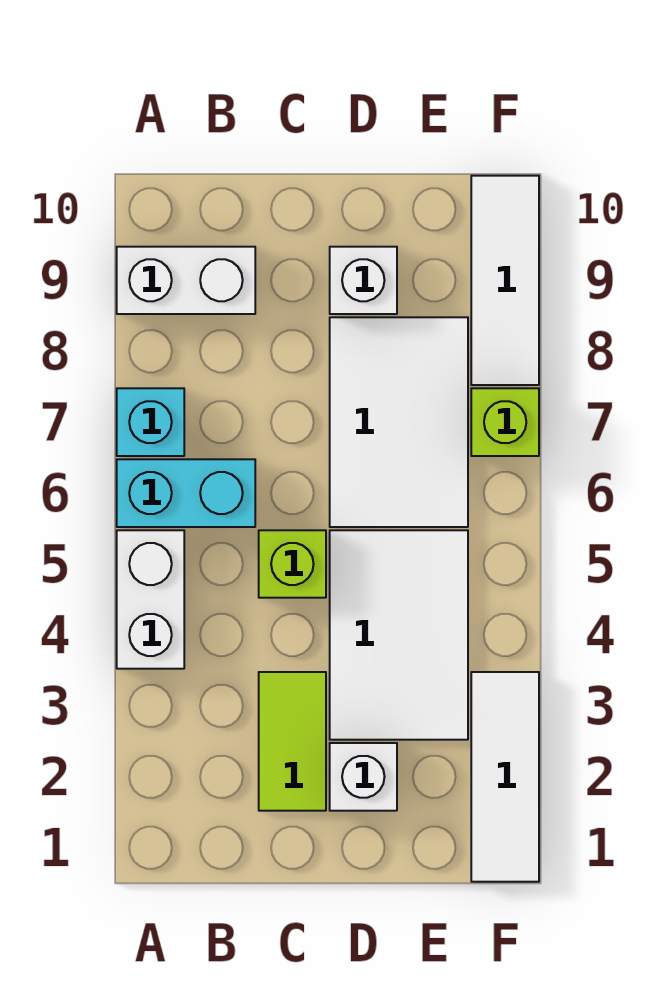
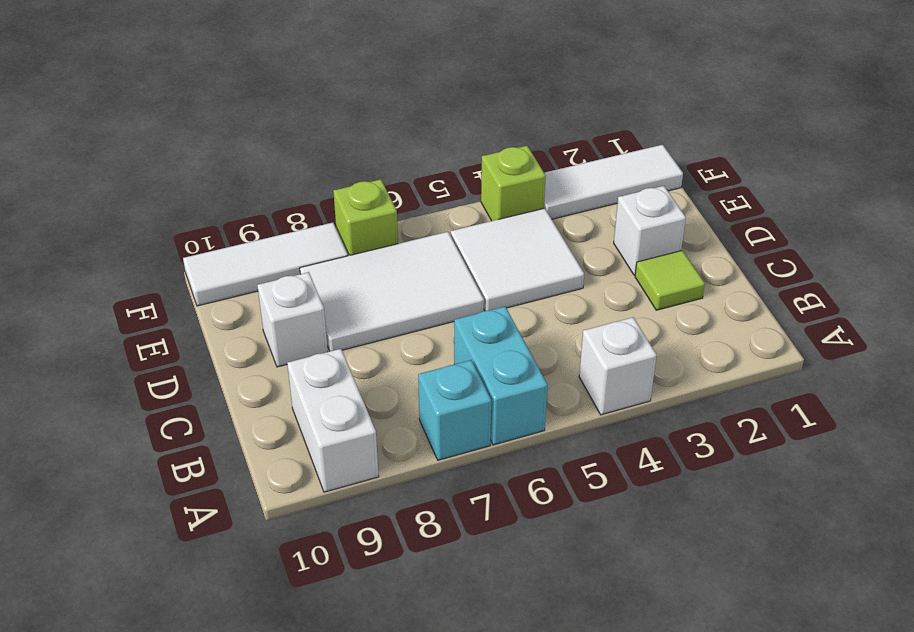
white brick A4:A5 level 1 -> white brick A4 level 1
lime tile C2:C3 level 1 -> lime tile C2 level 1
lime brick C5 level 1 -> lime brick F4 level 1
white tile D3:E5 level 1 -> white tile D4:E5 level 1

